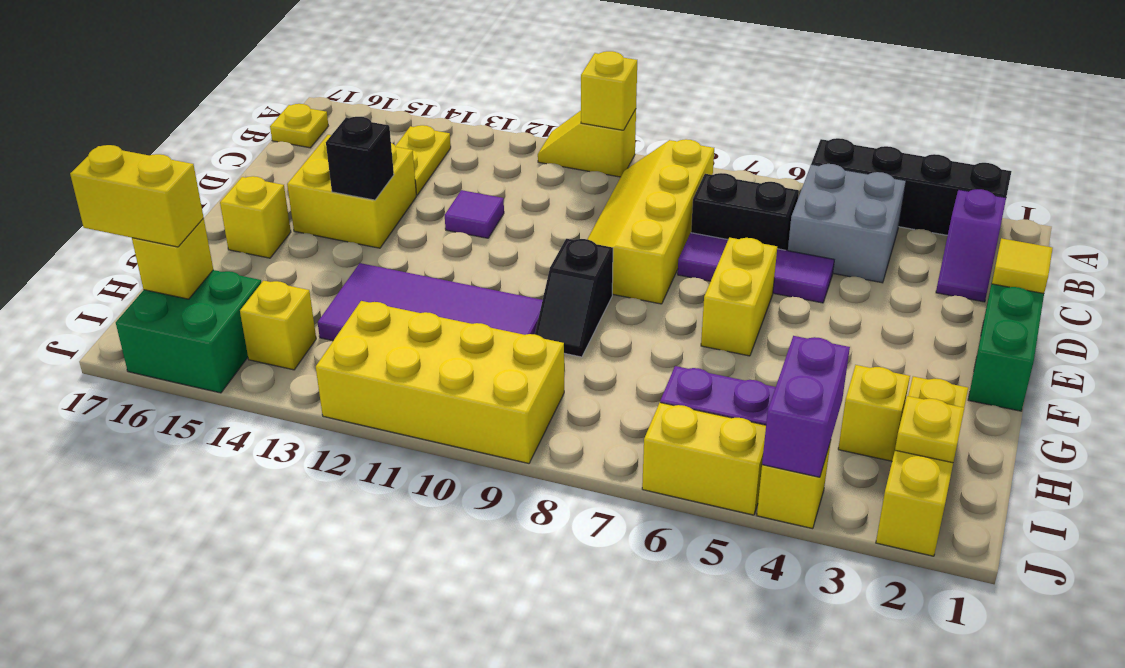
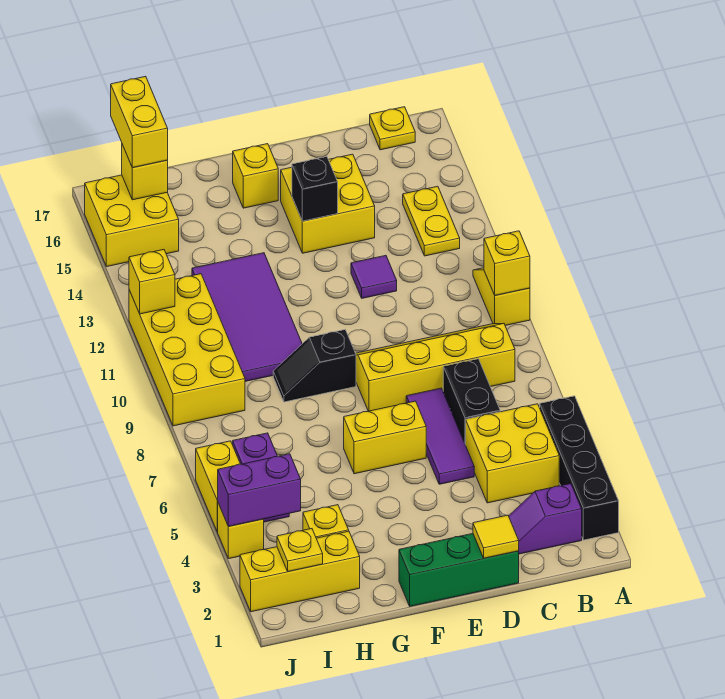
grey brick B4:C5 level 1 -> yellow brick B4:C5 level 1
yellow plate B14:C14 level 1 -> yellow plate B13:B14 level 1
yellow brick I14 level 1 -> yellow brick J12 level 2
green brick I15:J16 level 1 -> yellow brick I15:J16 level 1

